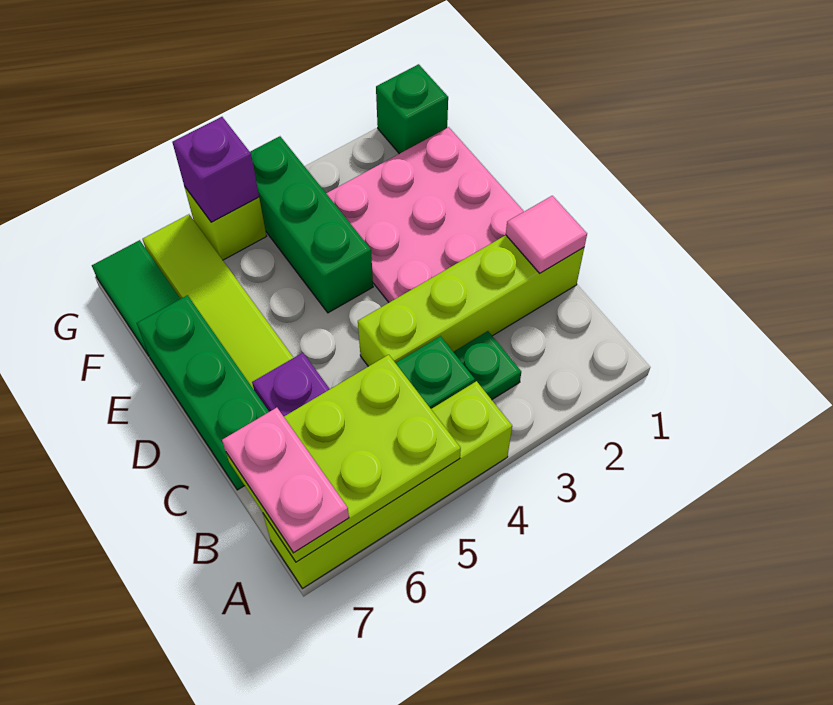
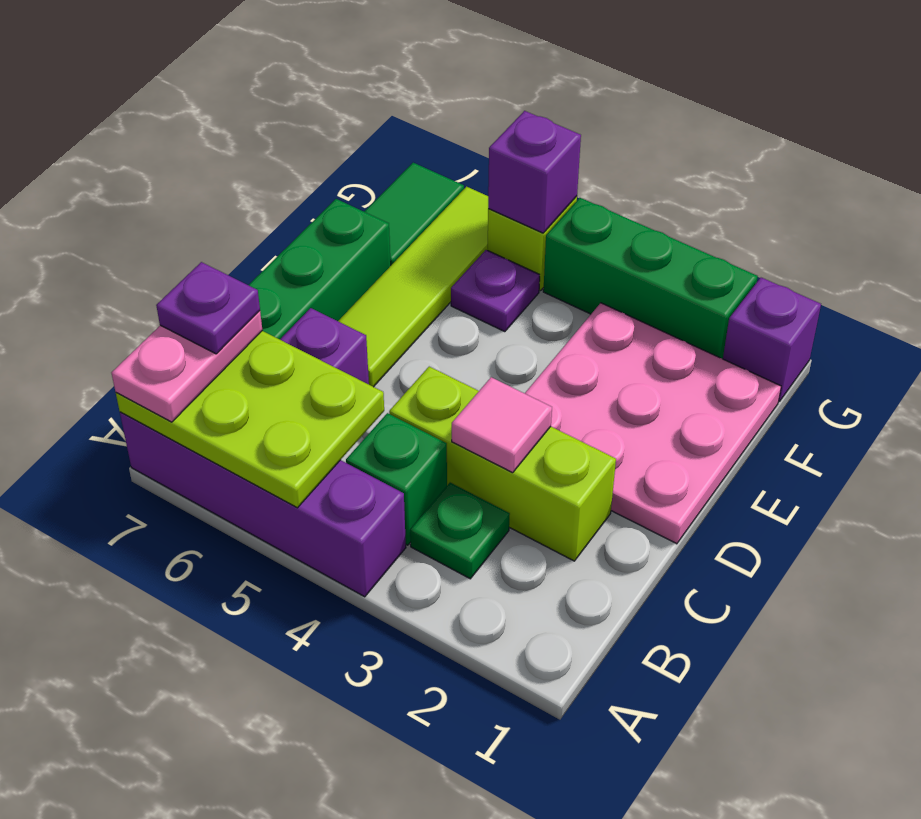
lime brick A4:A7 level 1 -> purple brick A4:A7 level 1
none -> purple plate B7 level 4
lime brick C1:C4 level 1 -> lime brick C2:C4 level 1
pink tile C1 level 2 -> pink tile C3 level 2
green brick E4:G4 level 1 -> green brick G2:G4 level 1
none -> purple plate F5 level 1
green brick G1 level 1 -> purple brick G1 level 1

